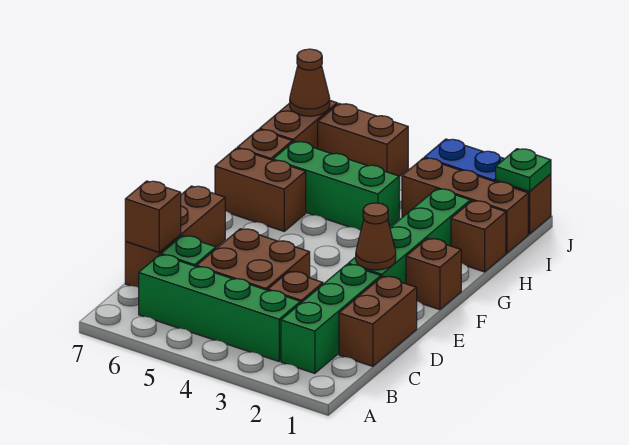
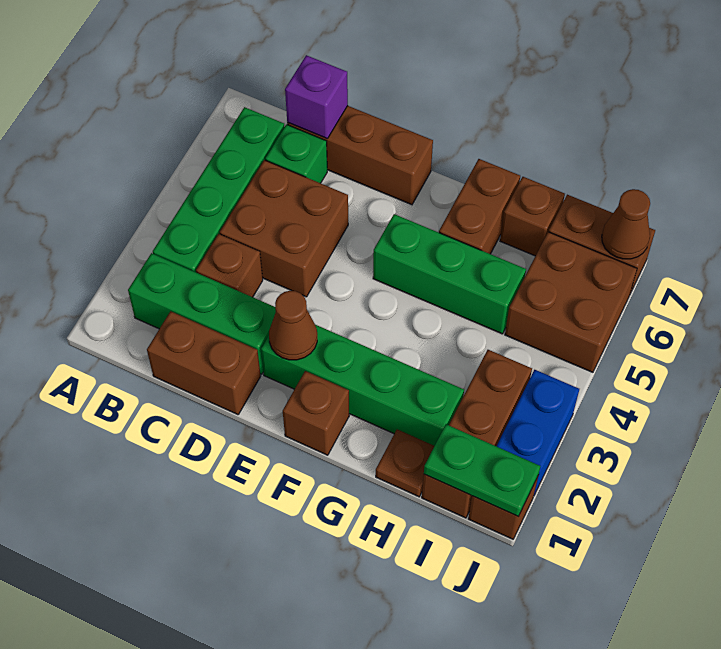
brown brick C7 level 2 -> purple brick C7 level 2
brown brick H1 level 1 -> brown plate H1 level 1
green brick H4:H6 level 1 -> green brick F5:H5 level 1
green plate J1 level 2 -> green plate I1:J1 level 2
brown brick J5:J6 level 1 -> brown brick I5:J6 level 1

